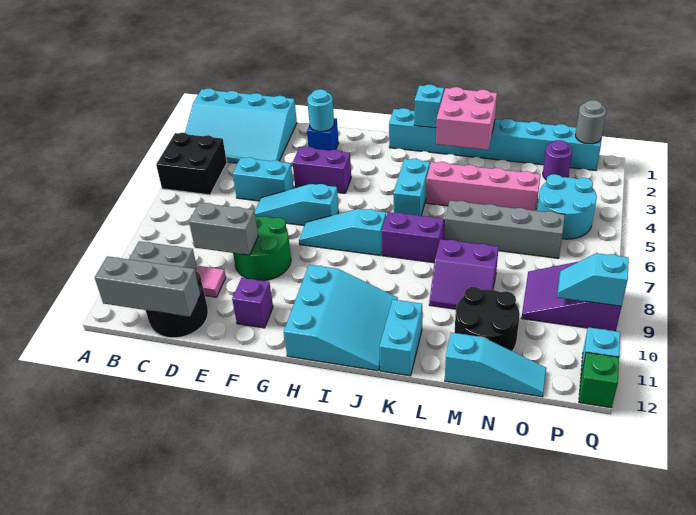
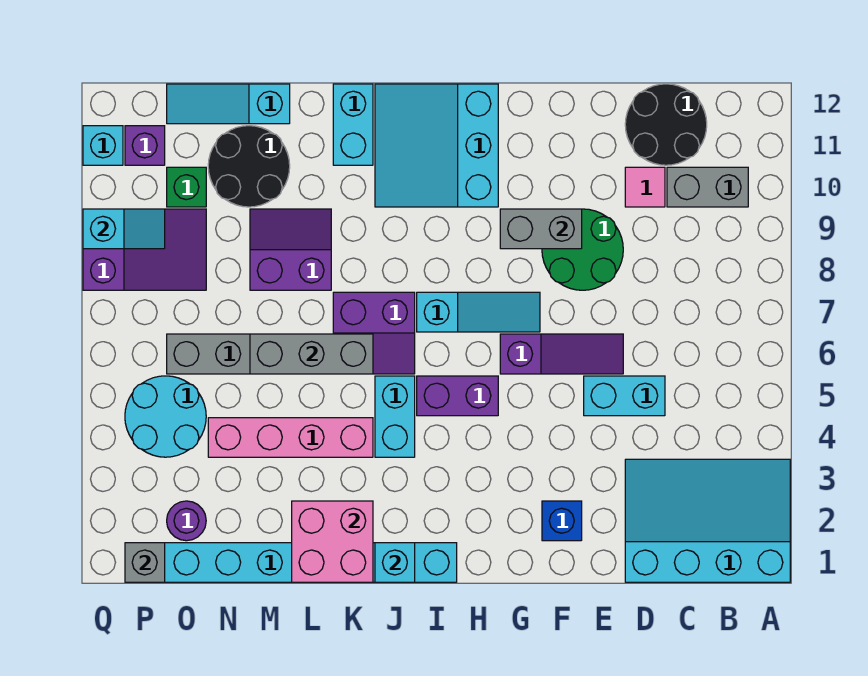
black brick A4:B5 level 1 -> none
grey brick B12:D12 level 2 -> grey brick K6:M6 level 2
grey brick D9:E9 level 2 -> grey brick F9:G9 level 2
cyan slope E6:G6 level 1 top G -> purple slope E6:G6 level 1 top G
cyan round brick F2 level 2 -> none
purple brick F4:G4 level 1 -> purple brick H5:I5 level 1
purple brick F11 level 1 -> purple brick P11 level 1
grey round brick P1 level 2 -> grey brick P1 level 2
green brick Q12 level 1 -> green brick O10 level 1

